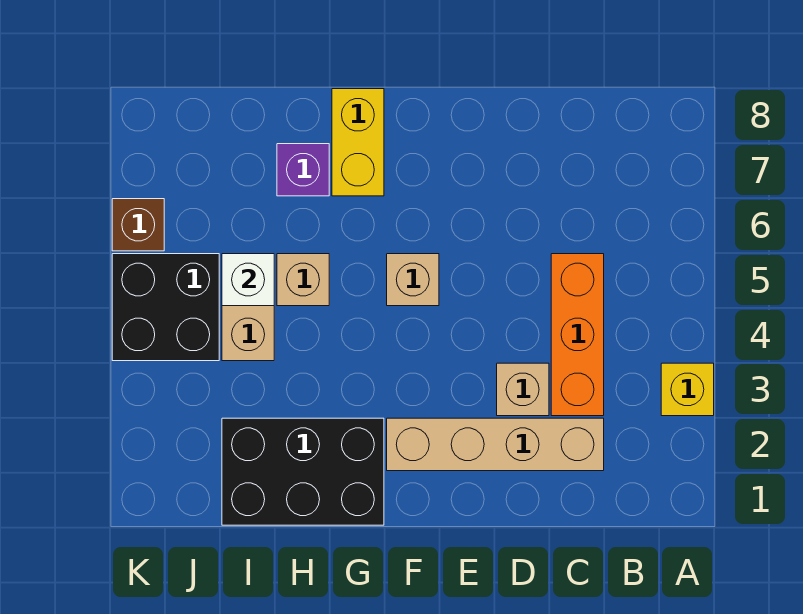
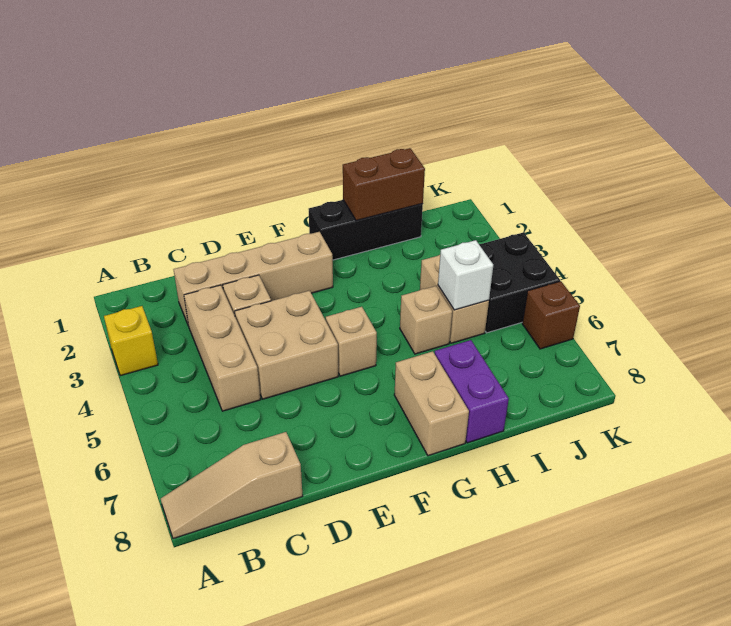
none -> tan slope A8:C8 level 1 top C
orange brick C3:C5 level 1 -> tan brick C3:C5 level 1
none -> tan brick D4:E5 level 1
black brick G1:I2 level 1 -> black brick G1:I1 level 1
yellow brick G7:G8 level 1 -> tan brick G7:G8 level 1
none -> brown brick H1:I1 level 2
purple brick H7 level 1 -> purple brick H7:H8 level 1

